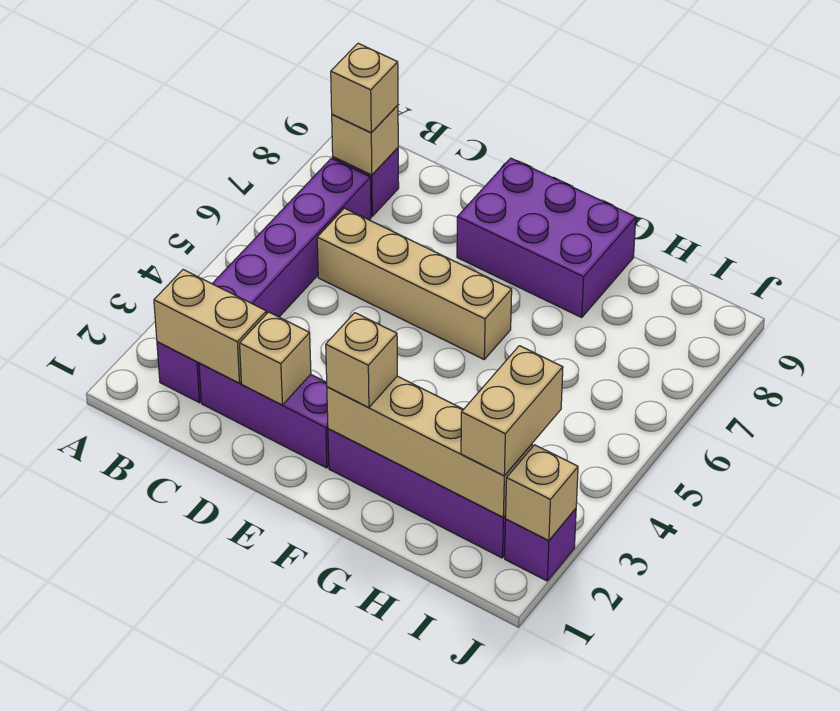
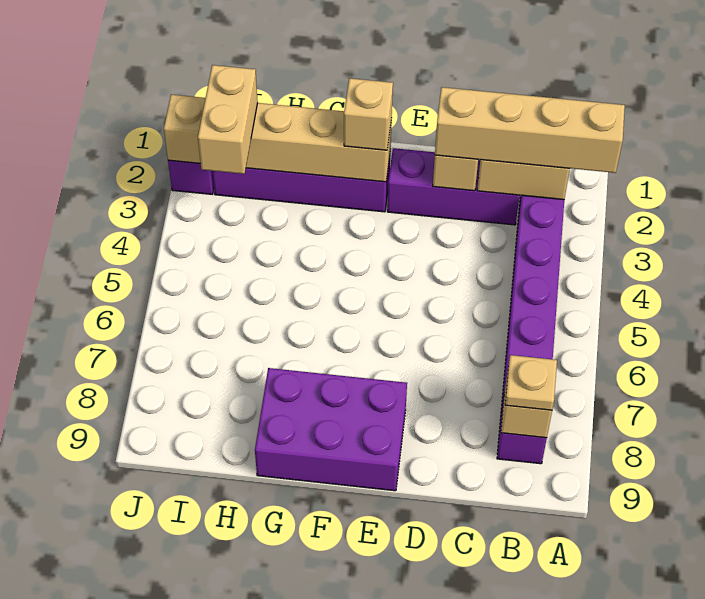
tan brick B8 level 3 -> tan plate B8 level 3
tan brick C6:F6 level 1 -> tan brick A2:D2 level 3

